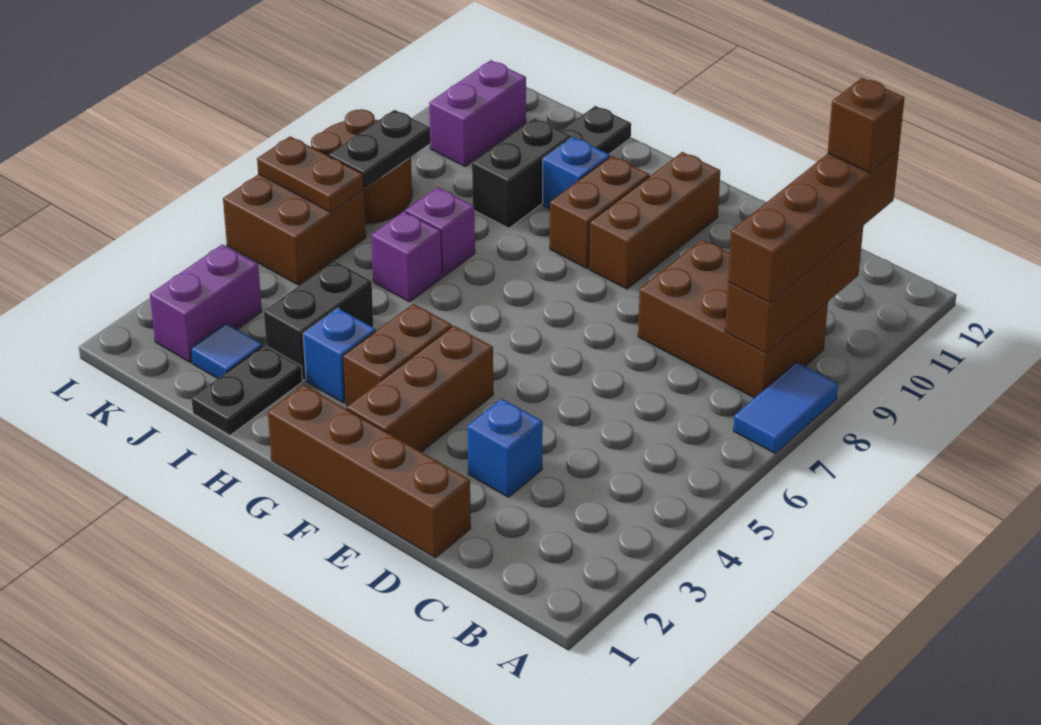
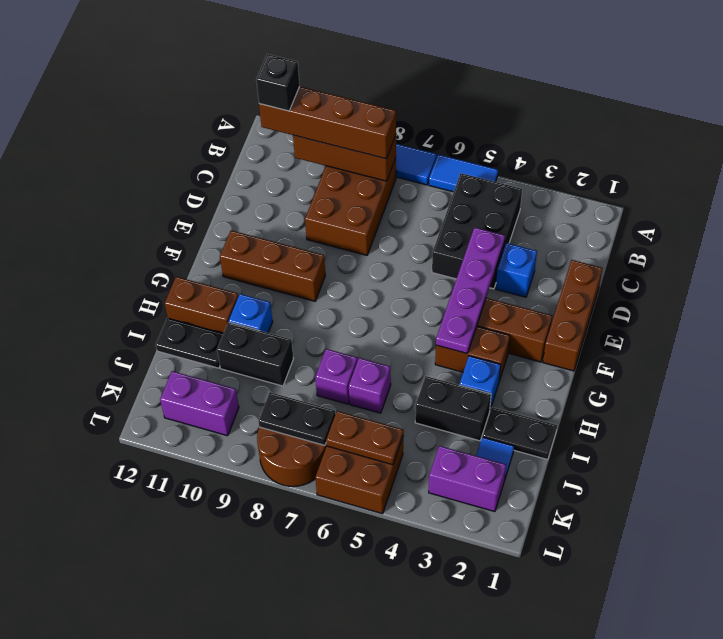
none -> blue tile A5:A6 level 1
none -> black brick B4:D5 level 1
brown brick B11 level 4 -> black brick B11 level 4
brown brick D1:G1 level 1 -> brown brick D1:F1 level 1
none -> purple plate D4:G4 level 2
brown brick G9:G10 level 1 -> brown brick H11:H12 level 1
brown plate K6:L6 level 2 -> brown plate K5:K6 level 2

